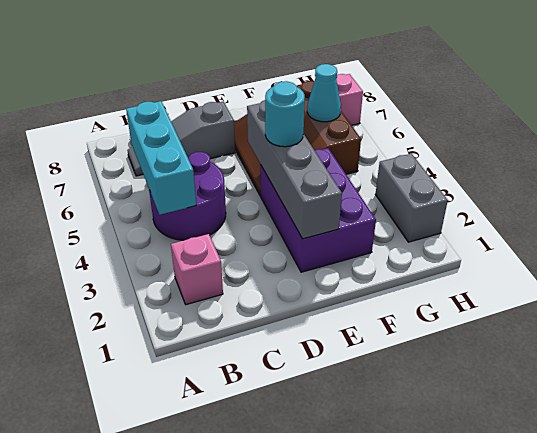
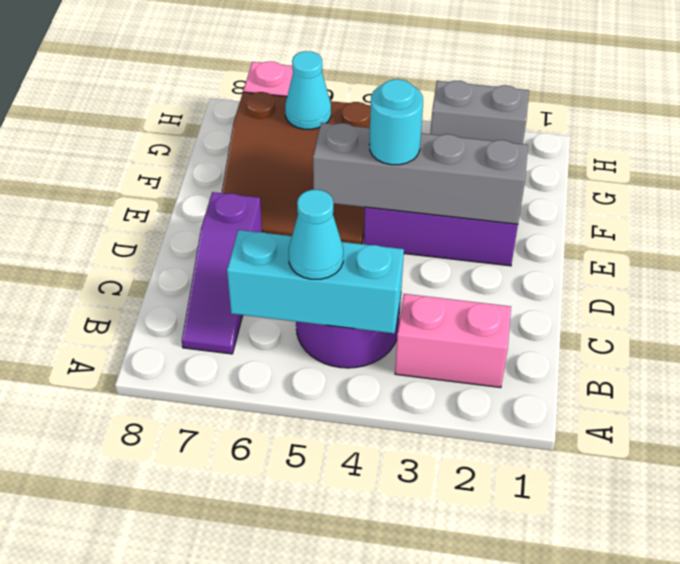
pink brick B2 level 1 -> pink brick B2:B3 level 1
none -> cyan cone B5 level 3
grey slope B7:D7 level 1 top D -> purple slope B7:D7 level 1 top D

